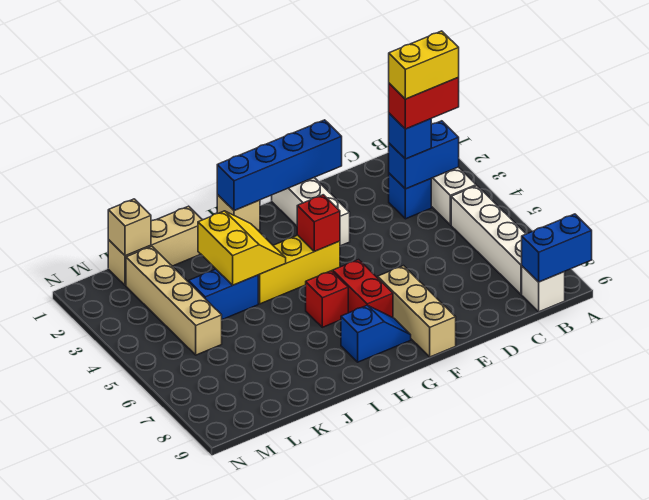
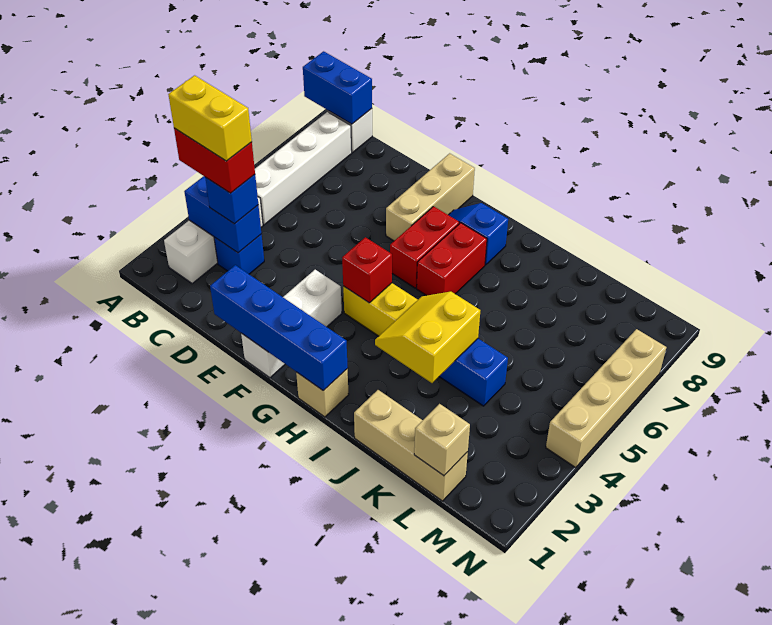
red brick H6 level 1 -> red brick H6:H7 level 1
tan brick L2:L5 level 1 -> tan brick N4:N7 level 1

